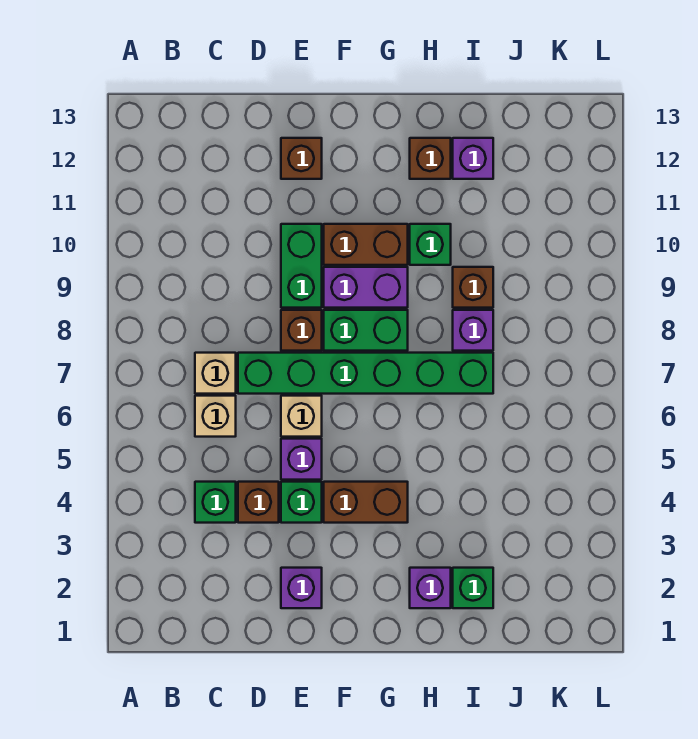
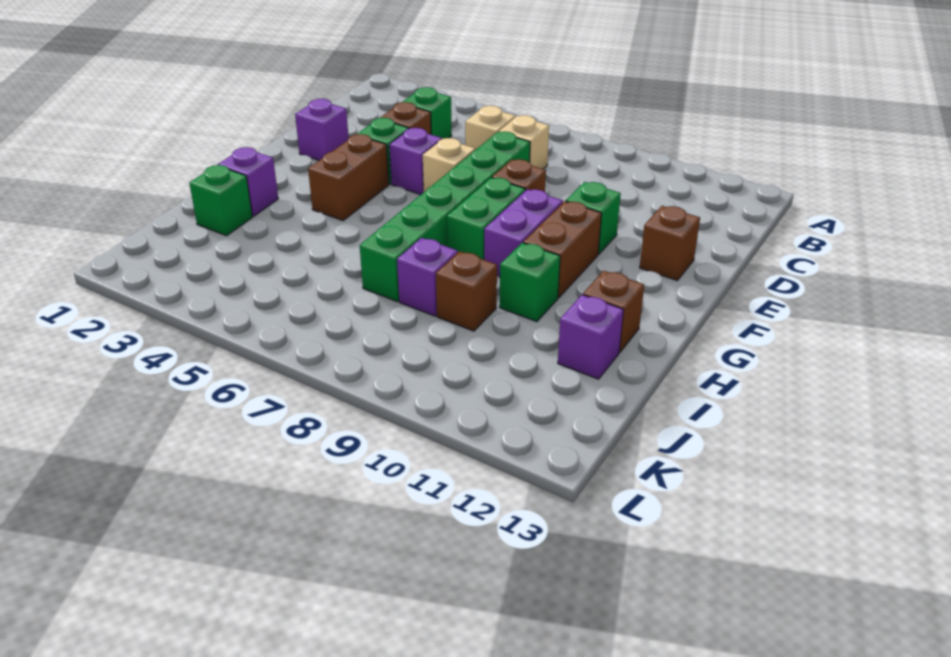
green brick E9:E10 level 1 -> green brick E10 level 1

